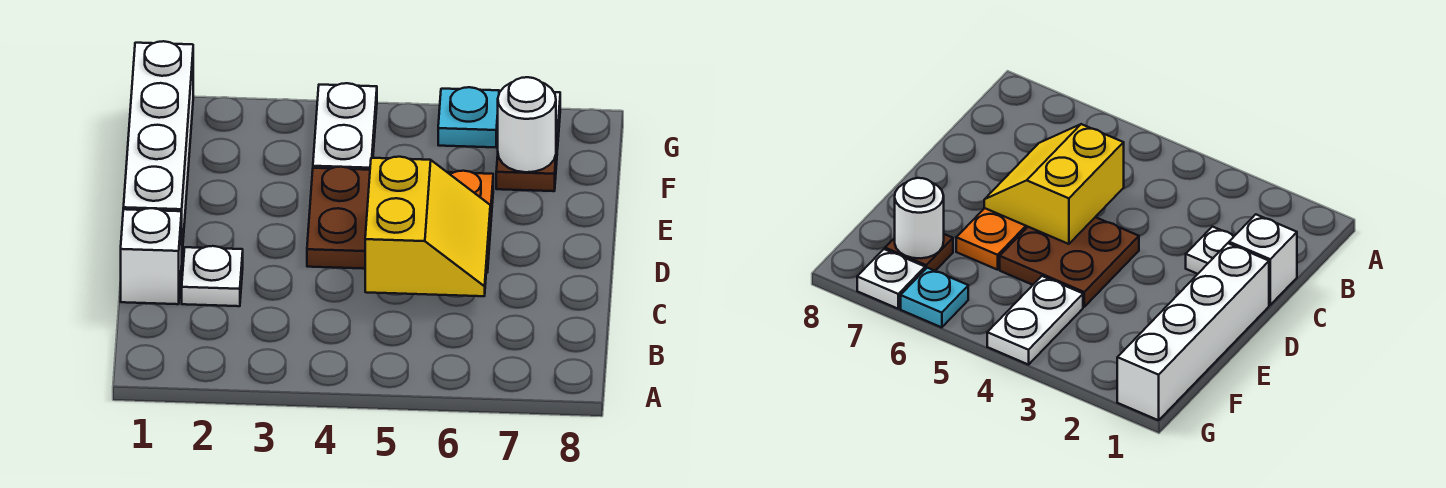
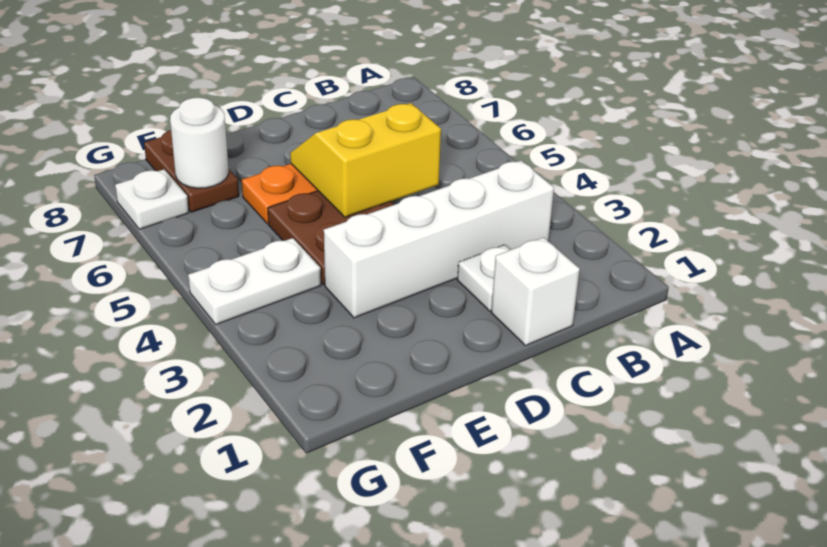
white brick D1:G1 level 1 -> white brick B3:E3 level 1
brown plate F7 level 1 -> brown plate F7:F8 level 1
cyan plate G6 level 1 -> none

